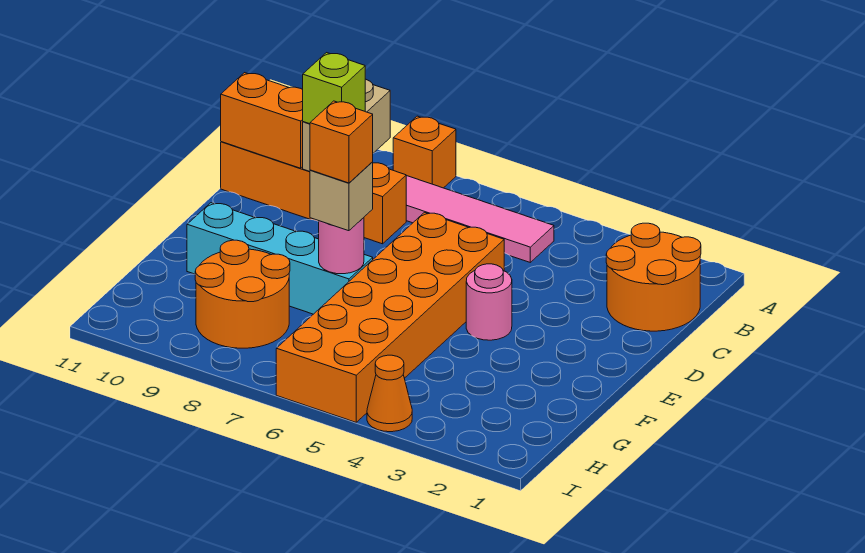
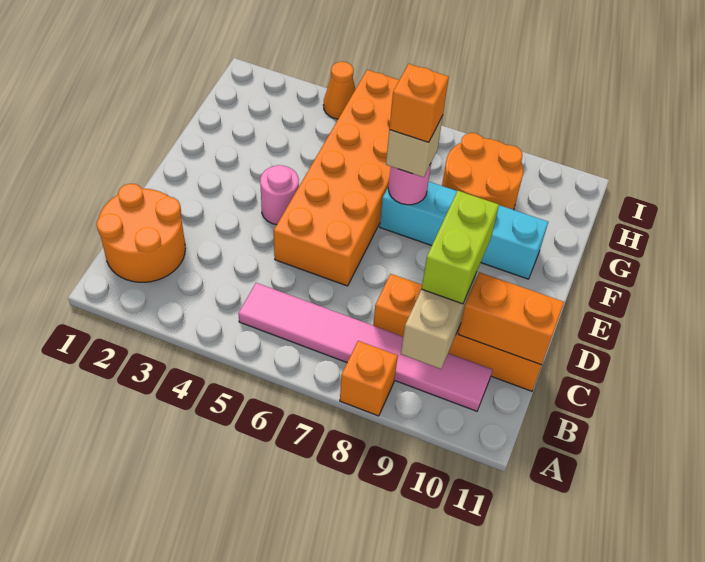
lime brick C9 level 3 -> lime brick C9:D9 level 3

